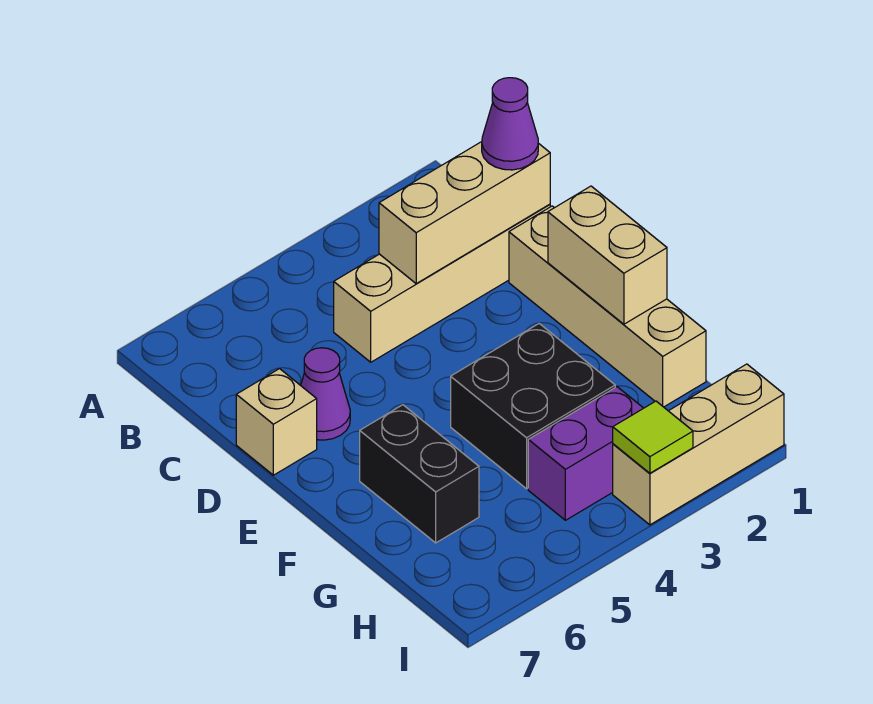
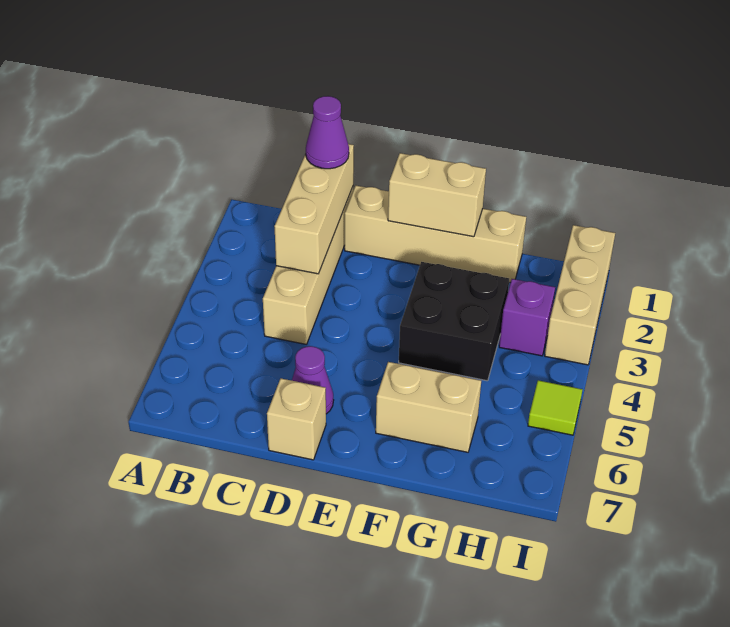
black brick F6:G6 level 1 -> tan brick F6:G6 level 1
purple brick H3:H4 level 1 -> purple brick H3 level 1
lime tile I3 level 2 -> lime tile I5 level 1

